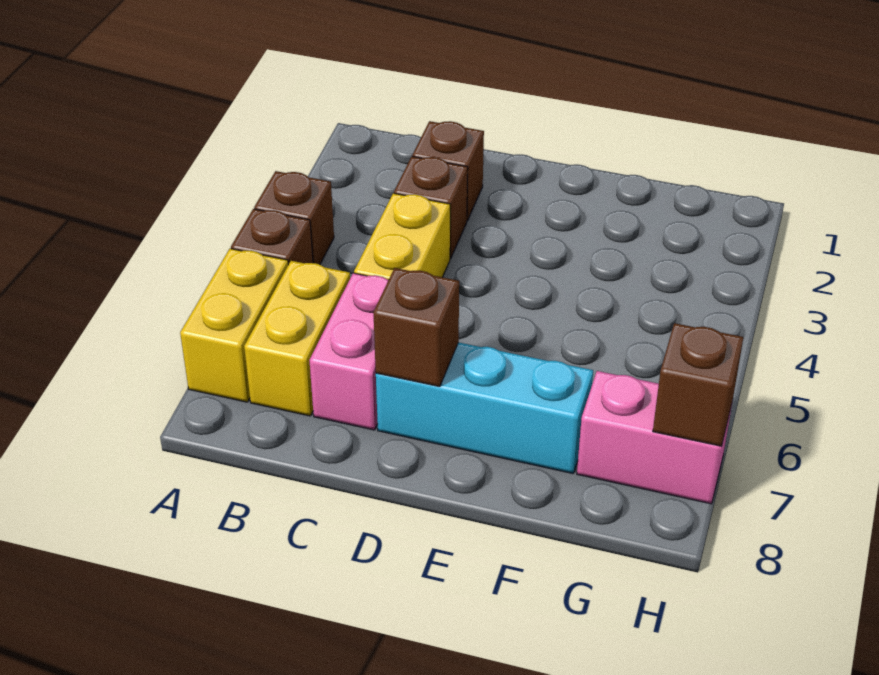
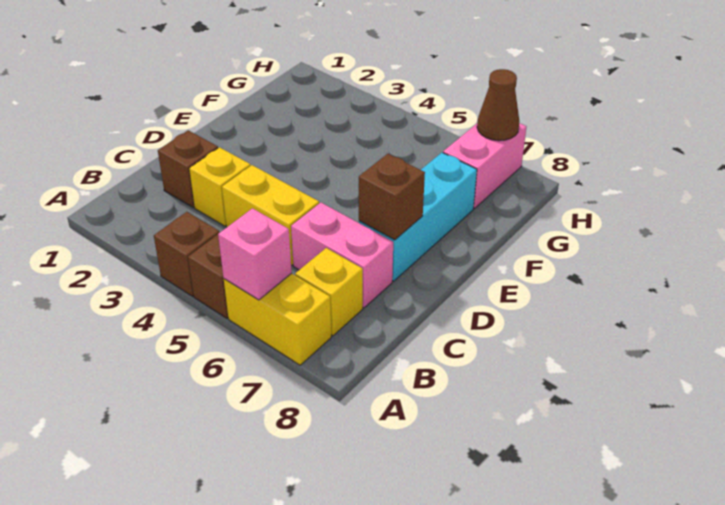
none -> pink brick A6 level 2
yellow brick B6:B7 level 1 -> yellow brick B7 level 1
brown brick C3 level 1 -> yellow brick C3 level 1
brown brick H7 level 2 -> brown cone H7 level 2

